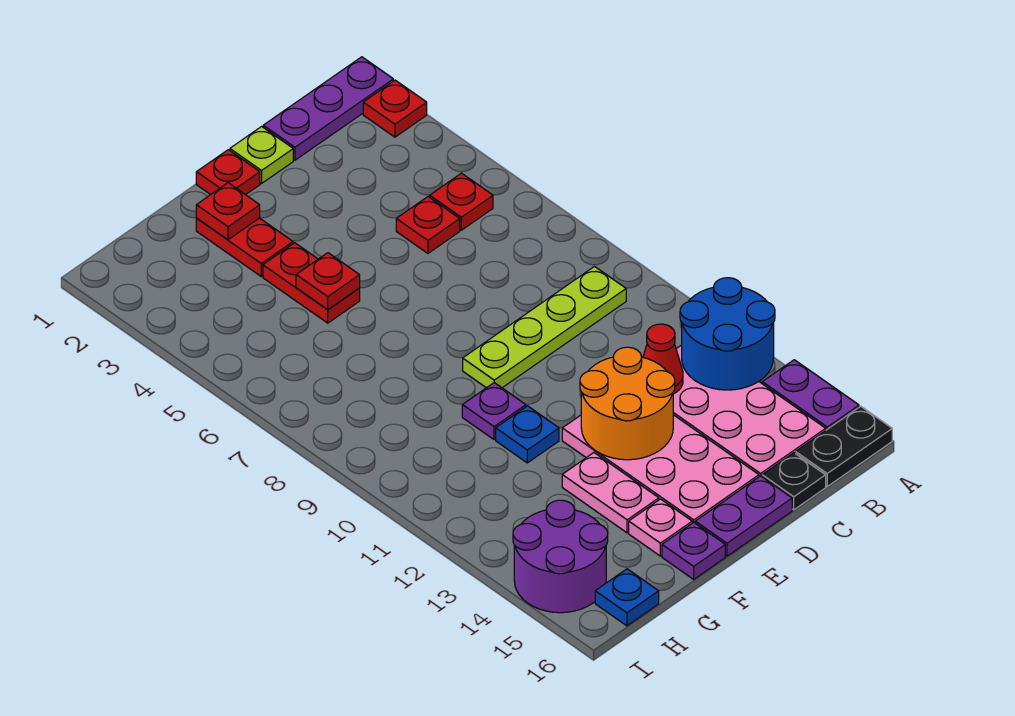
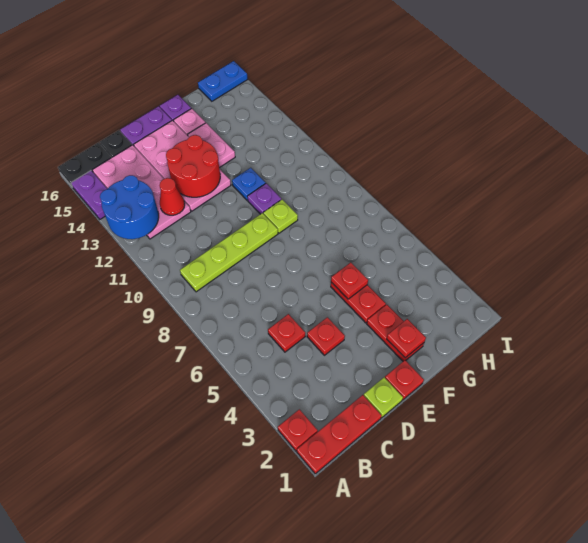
purple plate A1:C1 level 1 -> red plate A1:C1 level 1
red plate B5 level 1 -> red plate D4 level 1
orange round brick D12:E13 level 2 -> red round brick D12:E13 level 2
none -> lime plate F9 level 1
purple round brick H14:I15 level 1 -> none
blue plate H16 level 1 -> blue plate H16:I16 level 1

